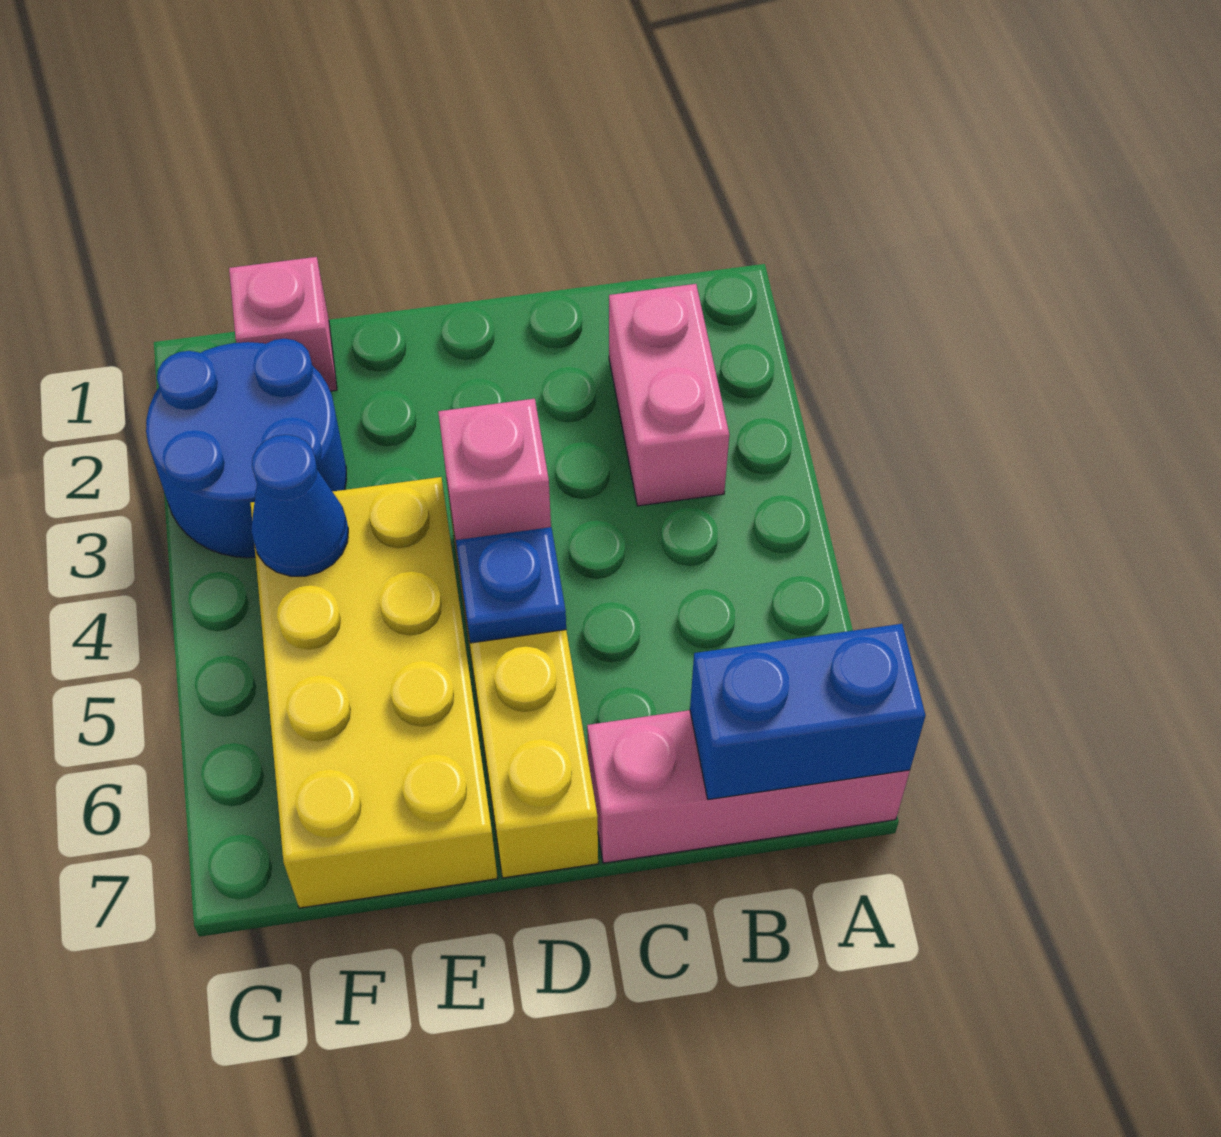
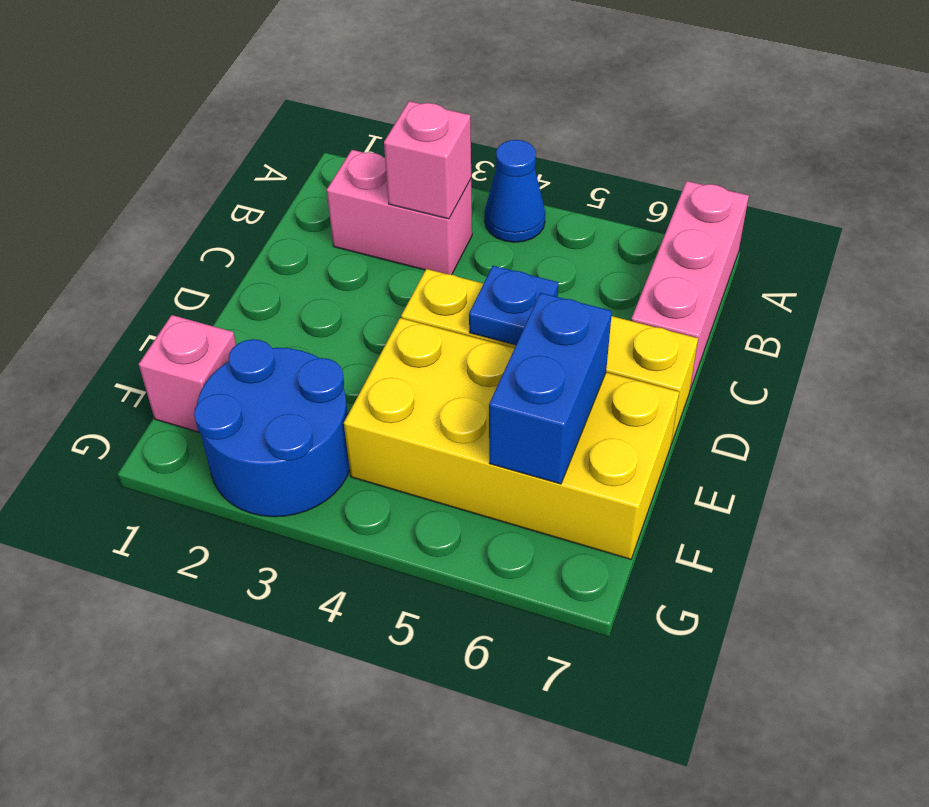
blue brick A7:B7 level 2 -> blue brick E6:F6 level 2
pink brick D4 level 2 -> pink brick B3 level 2
blue cone F4 level 2 -> blue cone A4 level 1

